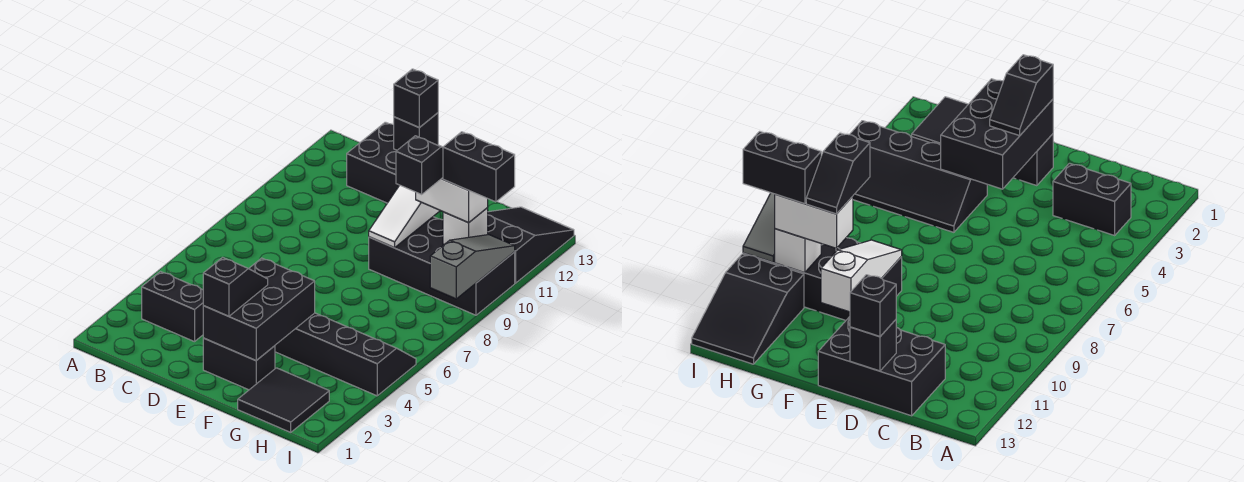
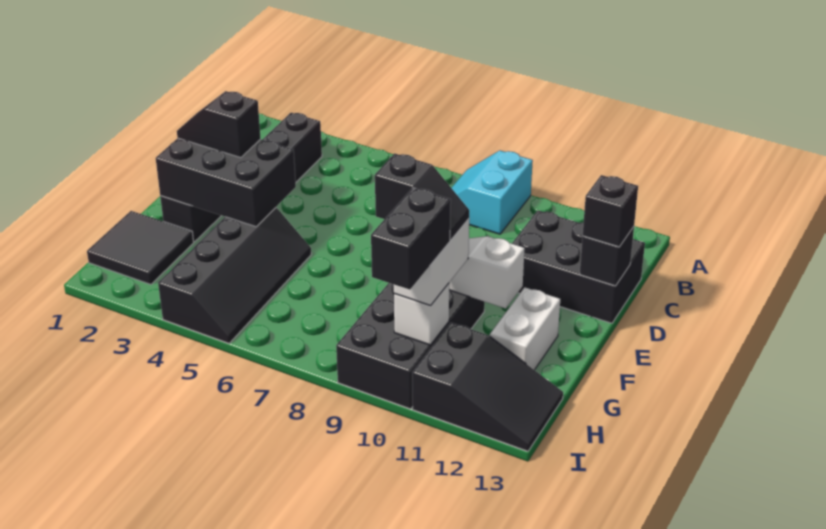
none -> cyan slope A8:B9 level 1 top 9
black brick C12:E13 level 1 -> black brick C11:D13 level 1
black slope E2:E3 level 3 top 2 -> black slope E2:E3 level 3 top 3
none -> white brick F12:G12 level 1
grey slope I8:I10 level 2 top 8 -> none

